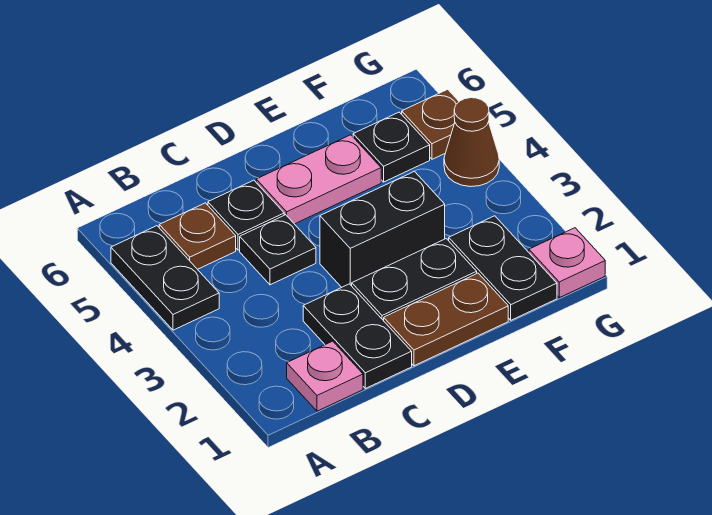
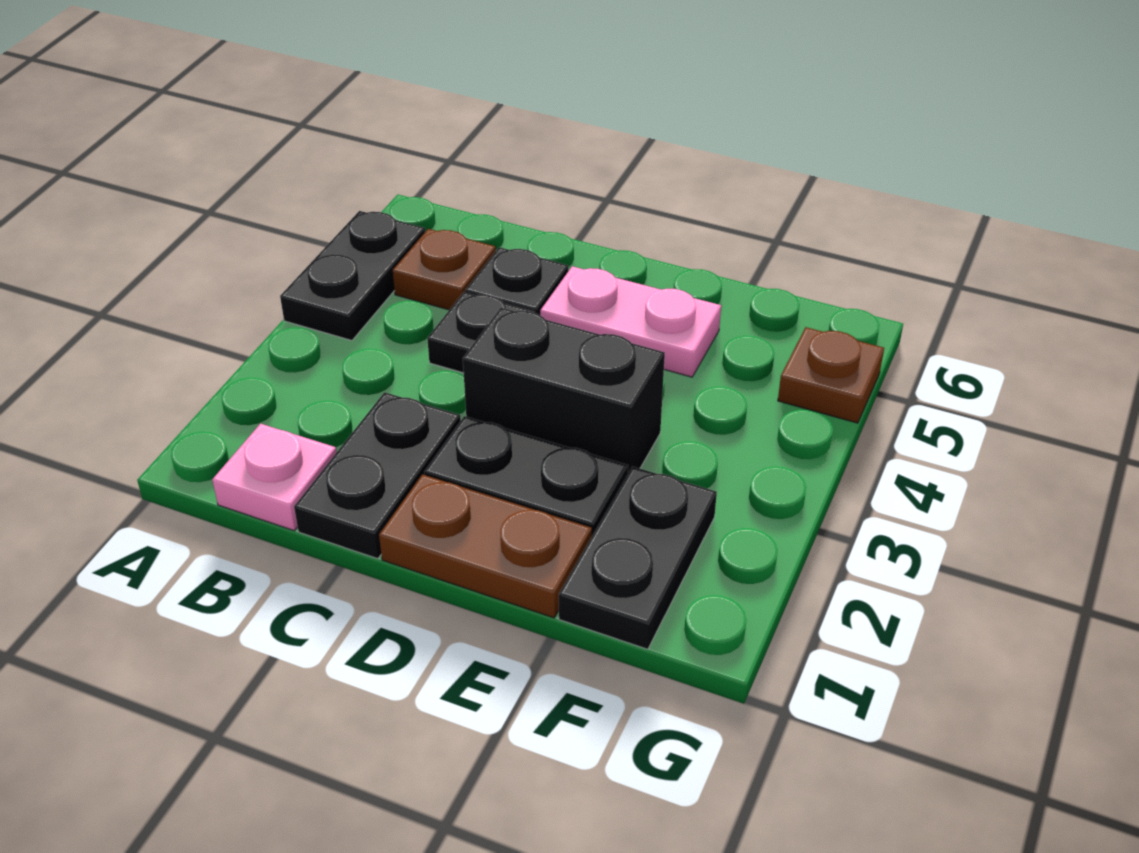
black plate F5 level 1 -> none
pink plate G1 level 1 -> none
brown cone G4 level 1 -> none

